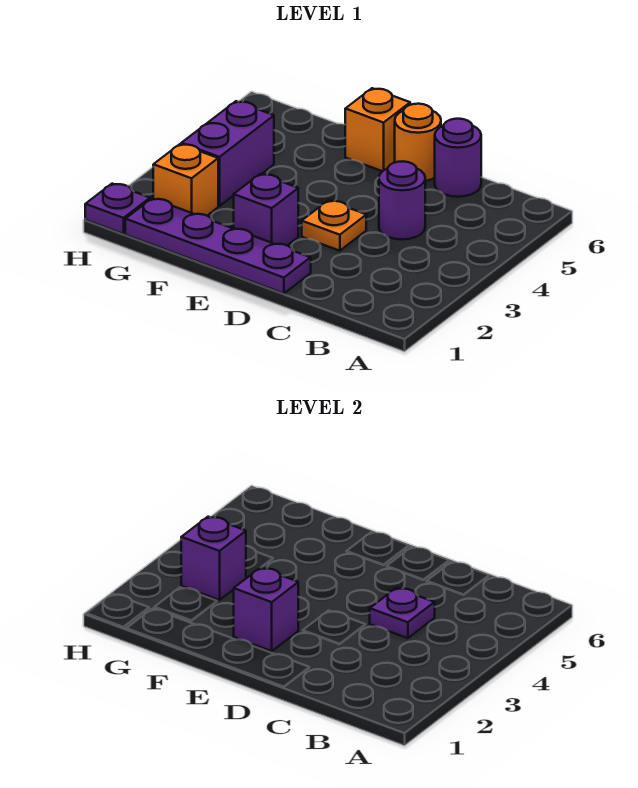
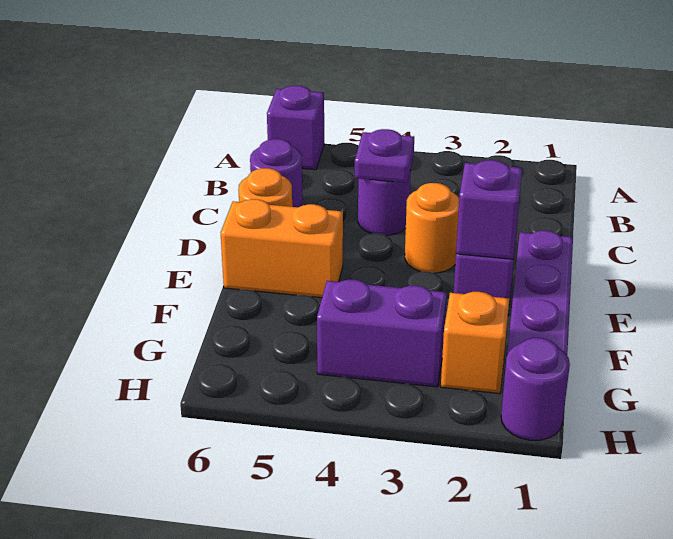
orange plate D3 level 1 -> orange round brick D3 level 1
orange brick E6 level 1 -> orange brick E5:E6 level 1
purple brick G3 level 2 -> purple brick A6 level 1
purple plate H1 level 1 -> purple round brick H1 level 1

